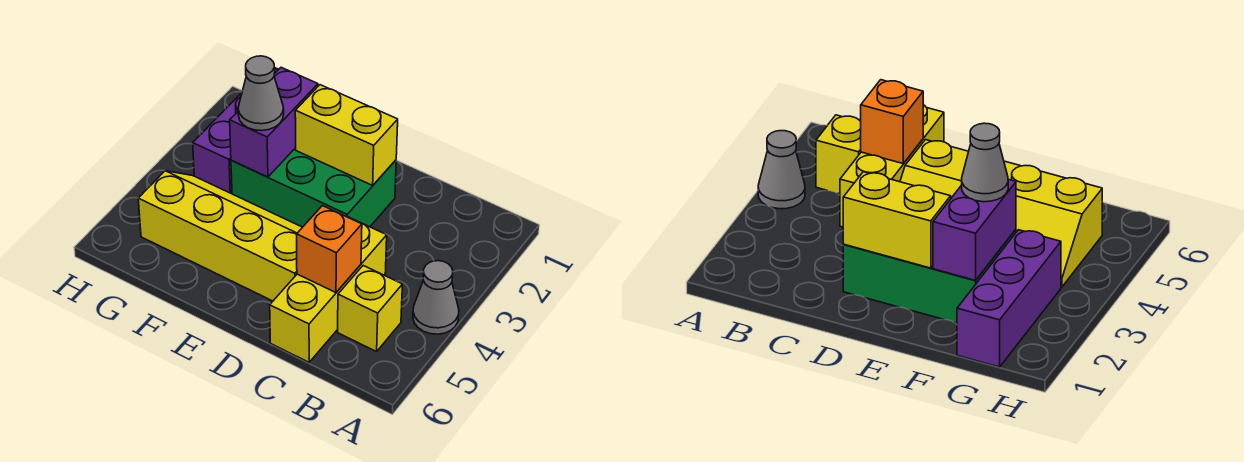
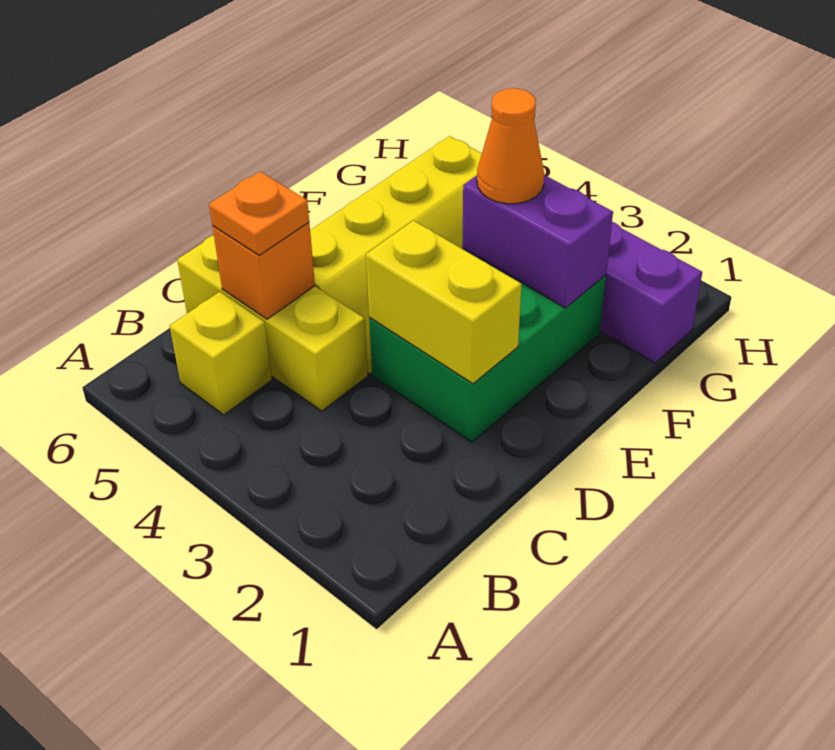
grey cone A4 level 1 -> none
none -> orange plate C5 level 3
yellow brick D2:E2 level 2 -> yellow brick D2:D3 level 2
grey cone F3 level 3 -> orange cone F3 level 3

